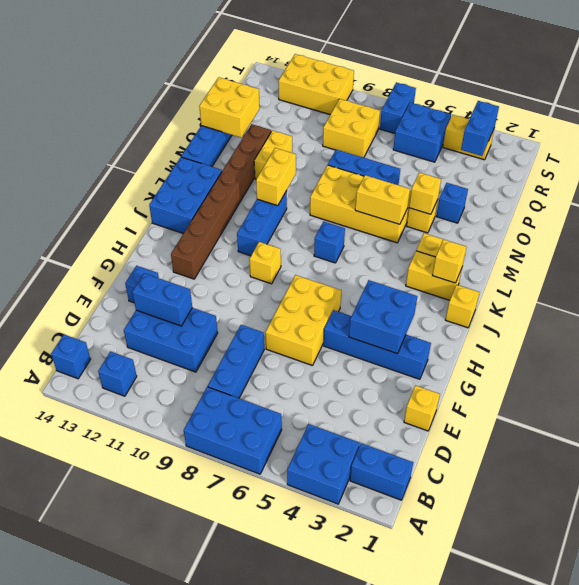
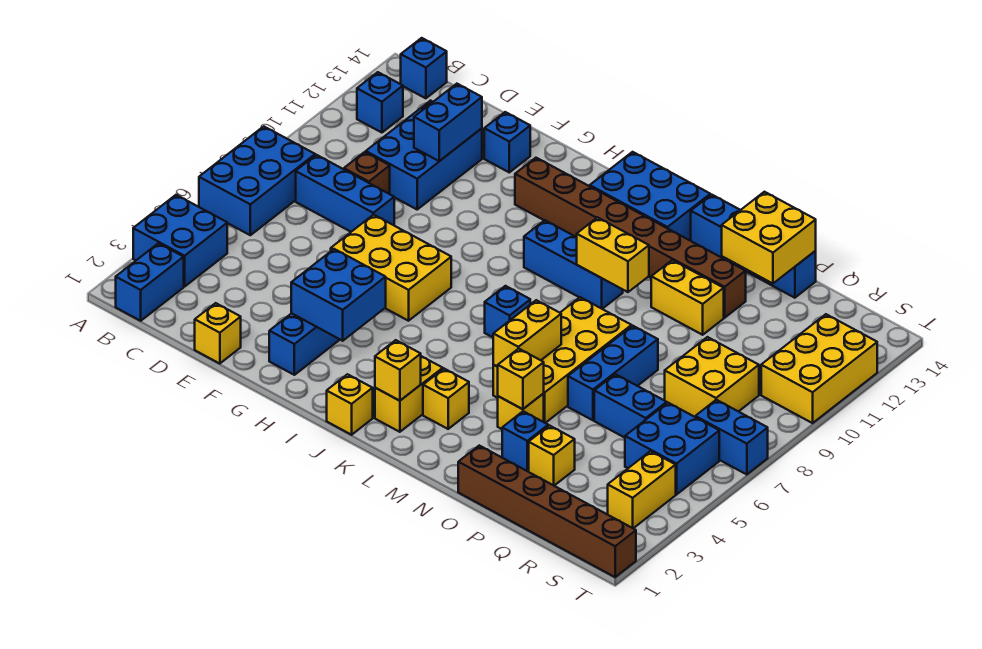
none -> brown brick D9 level 1
yellow brick I9 level 1 -> yellow brick P3 level 1
none -> brown brick O1:T1 level 1
blue brick R3:S3 level 2 -> blue brick P6:Q6 level 1

